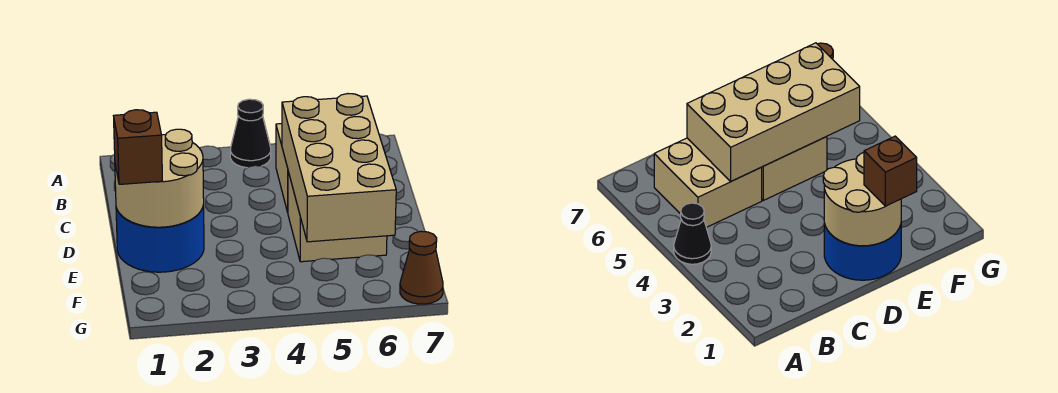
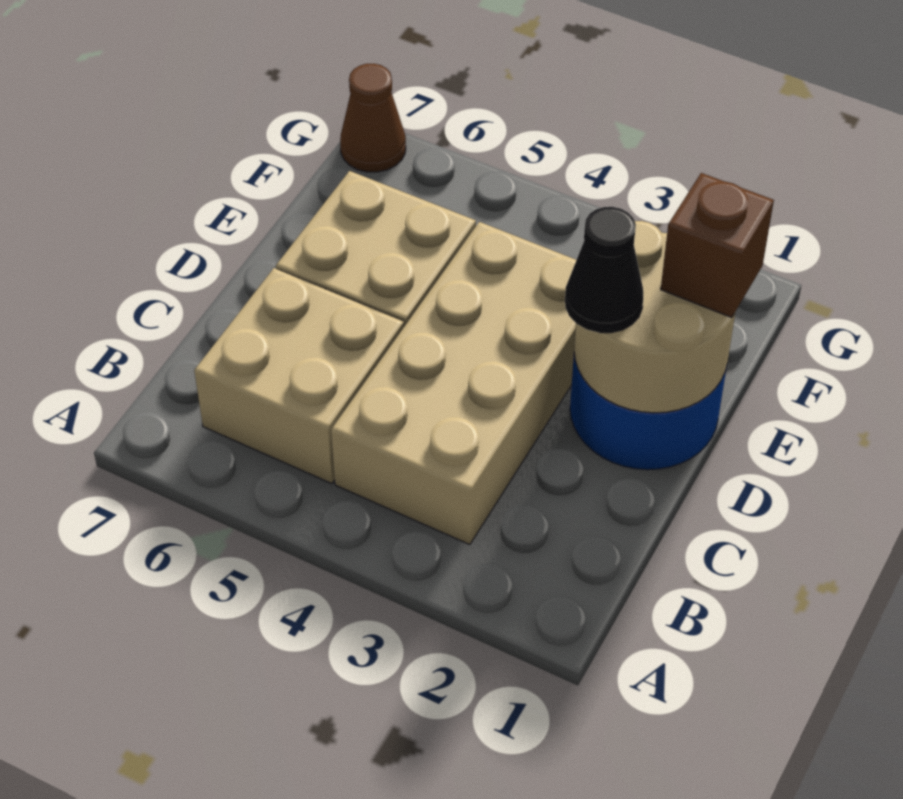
black cone A4 level 1 -> black cone D2 level 3
tan brick C5:F6 level 2 -> tan brick B3:E4 level 1

